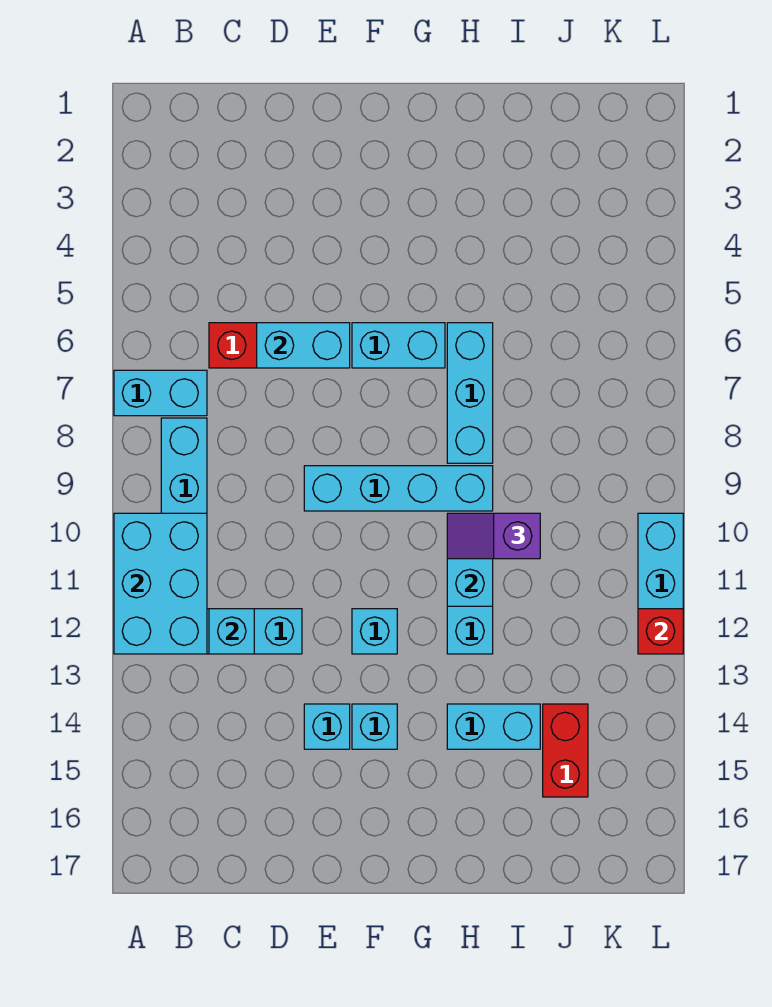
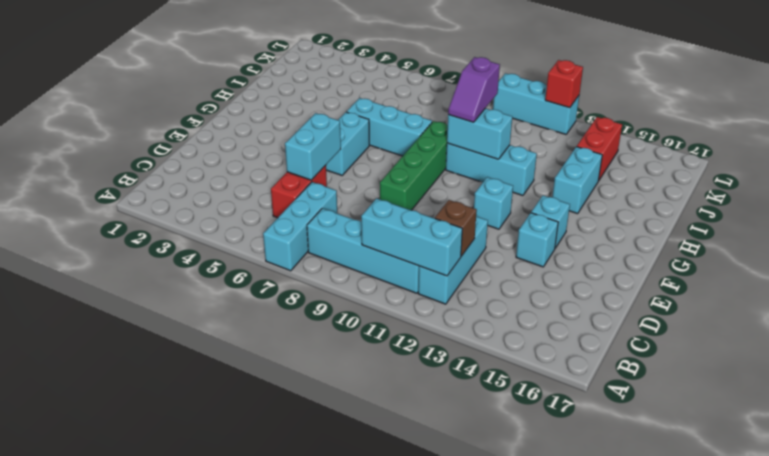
cyan brick A7:B7 level 1 -> cyan brick A7:C7 level 1
cyan brick A10:B12 level 2 -> cyan brick B10:B12 level 2
cyan brick C12 level 2 -> brown brick C12 level 2
cyan brick E9:H9 level 1 -> green brick E9:H9 level 1
red brick J14:J15 level 1 -> red brick J14:K14 level 1

